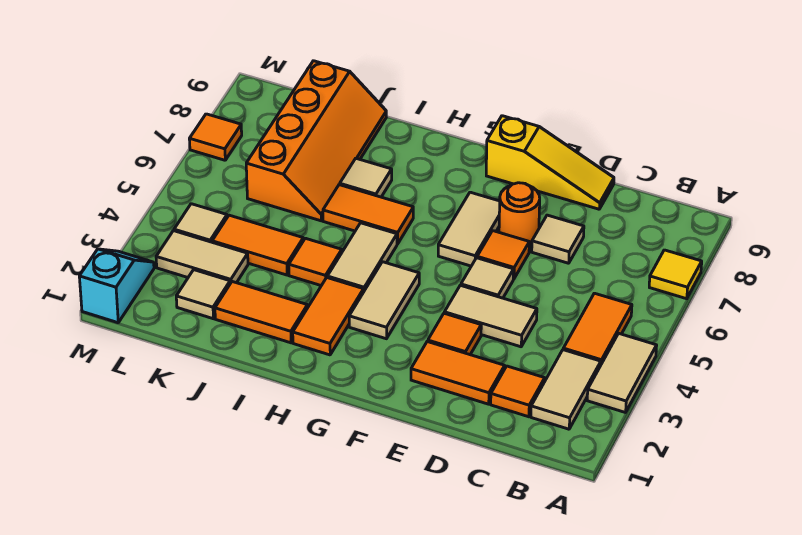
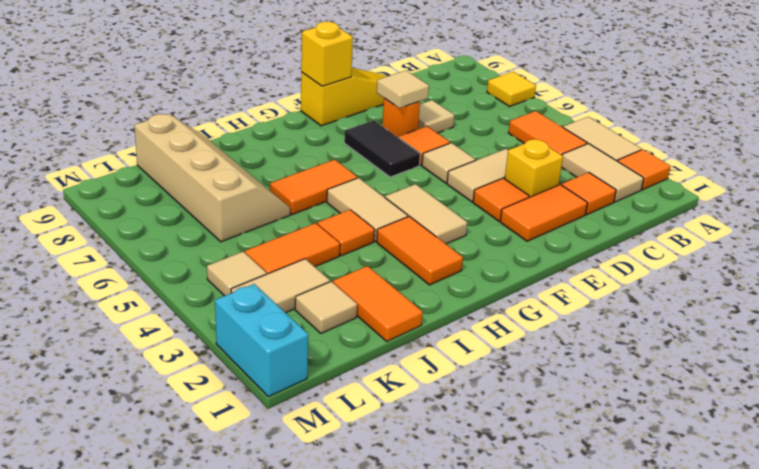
none -> yellow brick D3 level 1
tan tile F6:F7 level 1 -> black tile F6:F7 level 1
none -> yellow brick F9 level 2
orange tile I2:J2 level 1 -> orange tile J1:J2 level 1
tan tile I7 level 1 -> tan tile E7 level 2
orange slope J6:K9 level 1 top K -> tan slope J6:K9 level 1 top K
cyan slope M1:M2 level 1 top 1 -> cyan brick M1:M2 level 1
orange tile M7 level 1 -> orange tile A2 level 1

